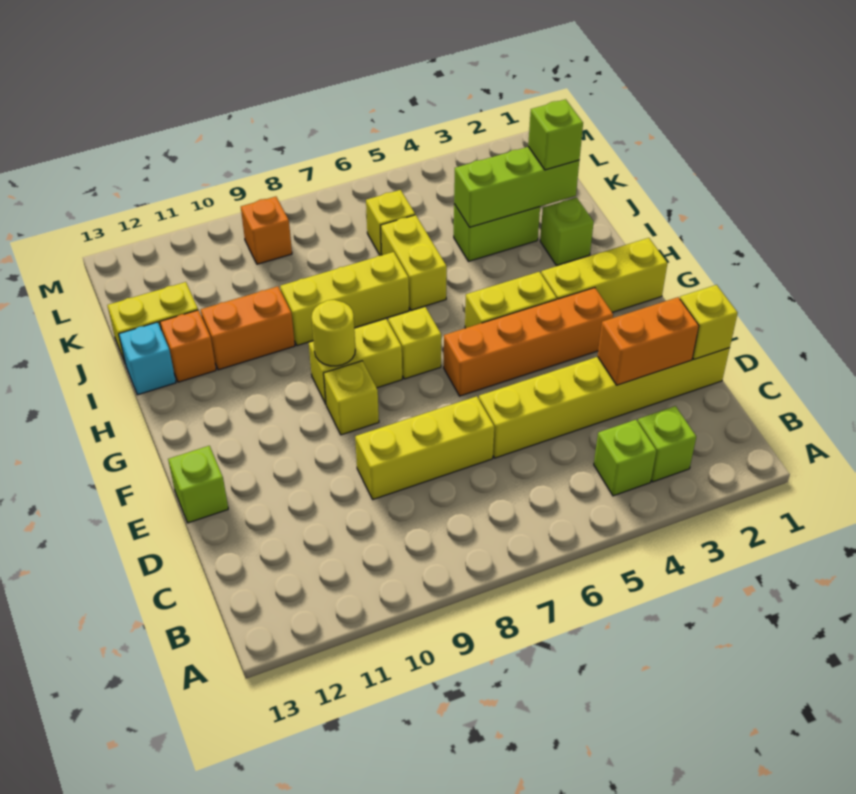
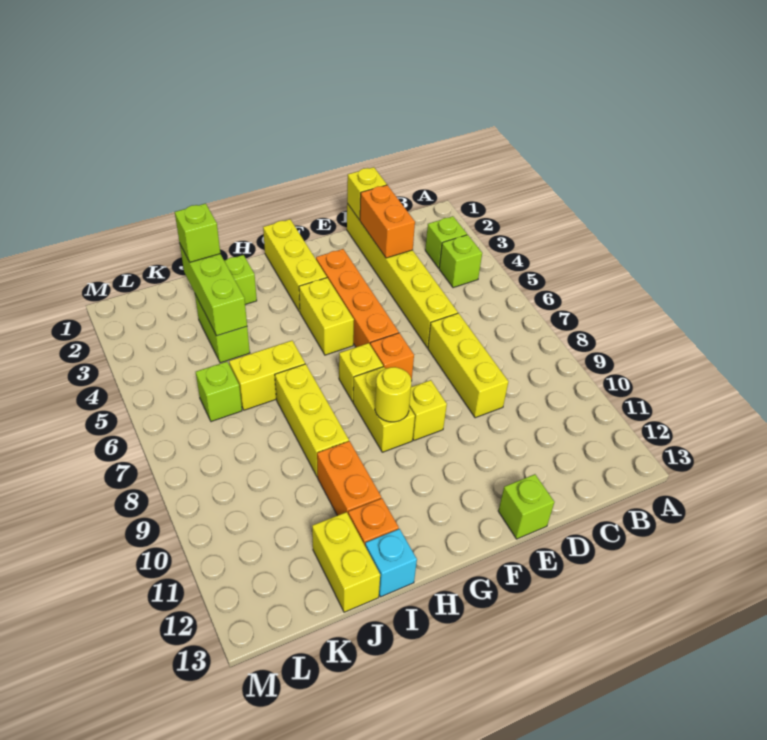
yellow brick K6 level 1 -> lime brick K6 level 1
orange brick L9 level 1 -> orange brick F7 level 1

